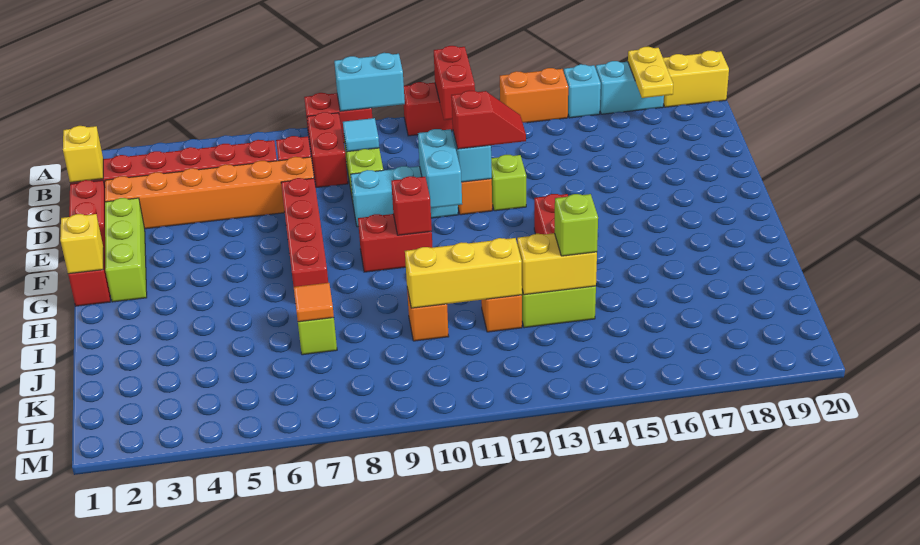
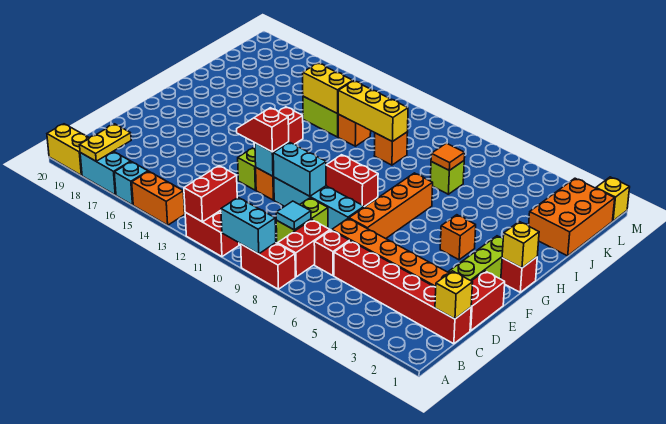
red brick E7:H7 level 1 -> orange brick E7:H7 level 1
cyan brick E9:E11 level 1 -> cyan brick E8:E11 level 1
cyan brick E11:F11 level 2 -> cyan brick E10:E11 level 2
none -> orange brick G4 level 1
red brick G10 level 2 -> none
none -> orange brick J1:L2 level 1
lime brick J14 level 3 -> none
none -> yellow brick M1 level 1

